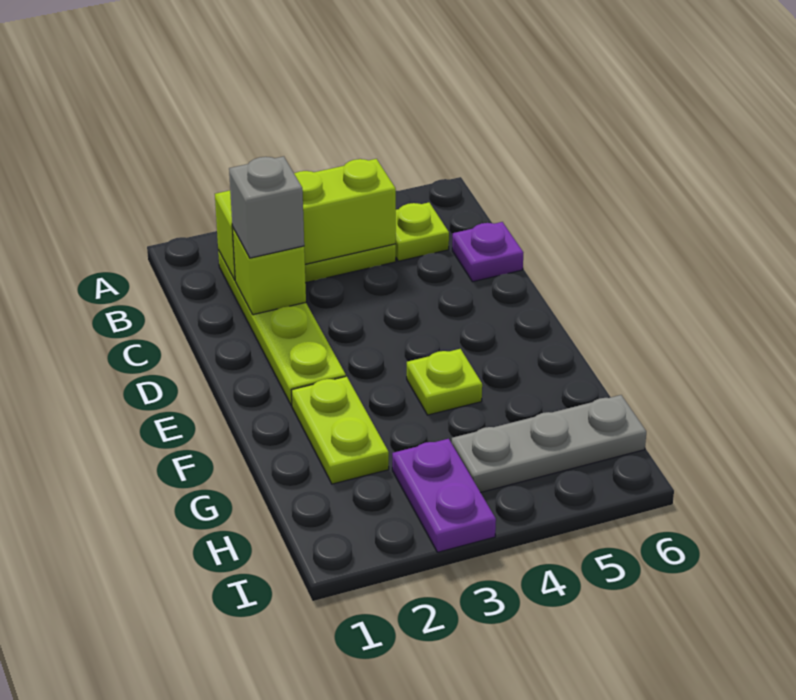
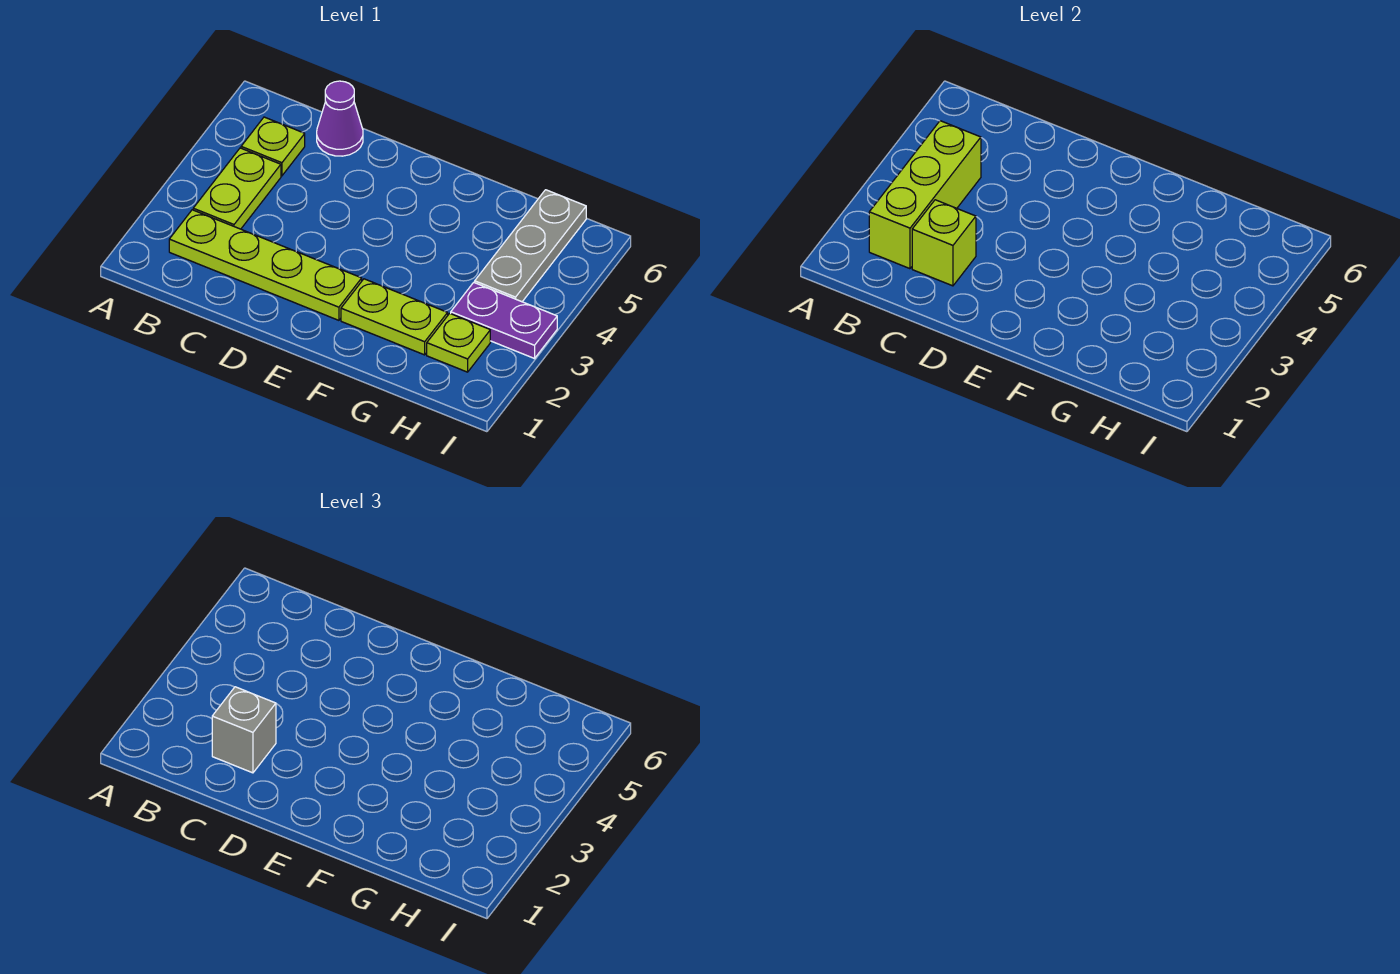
purple plate C6 level 1 -> purple cone C6 level 1
lime plate F4 level 1 -> lime plate H2 level 1

